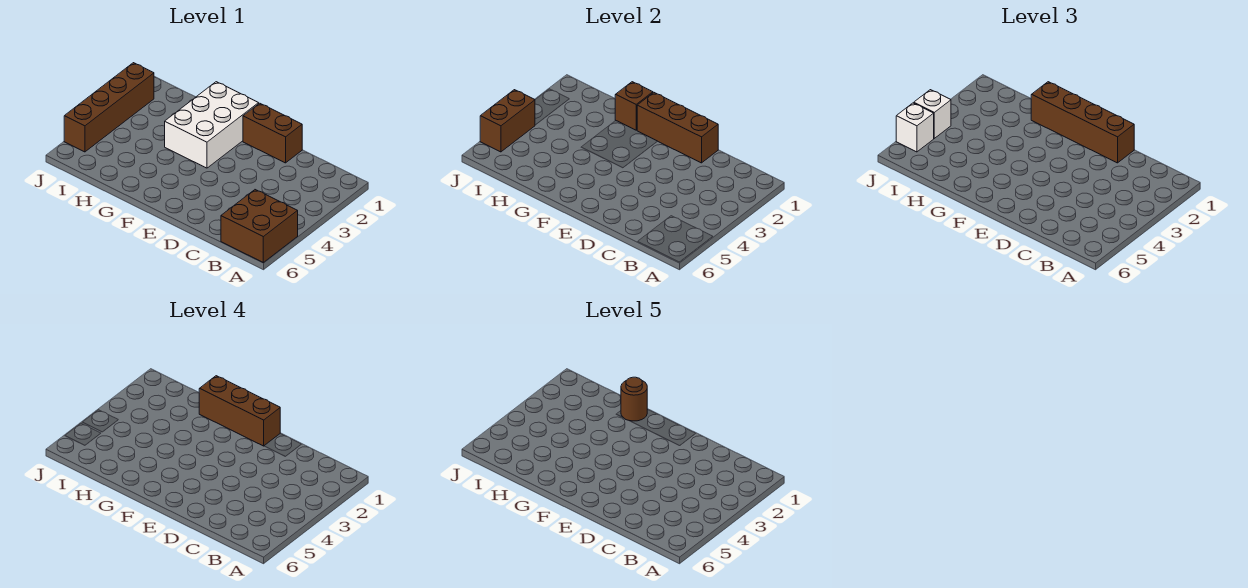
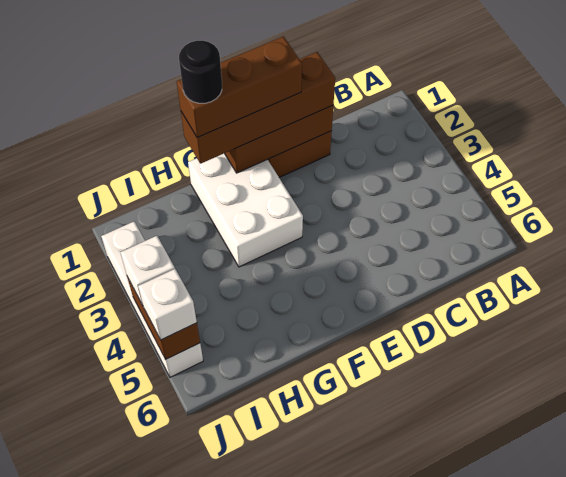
brown brick A5:B6 level 1 -> none
brown brick G1 level 2 -> none
brown round brick G1 level 5 -> black round brick G1 level 5
brown brick J2:J5 level 1 -> white brick J2:J5 level 1

